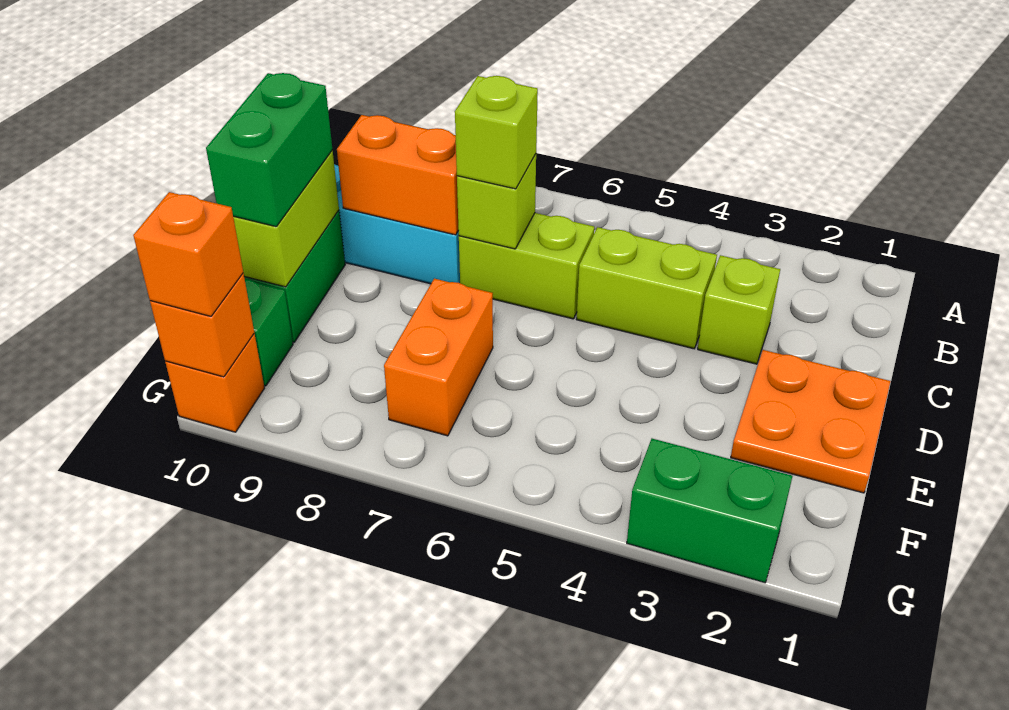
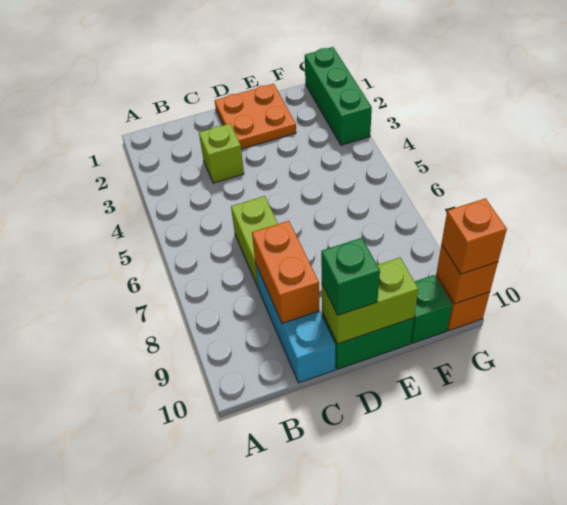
lime brick C4:C5 level 1 -> none
lime brick C7 level 2 -> none
lime brick C7 level 3 -> none
green brick D10:E10 level 3 -> green brick D10 level 3
orange brick E7:F7 level 1 -> none
green brick G2:G3 level 1 -> green brick G1:G3 level 1

